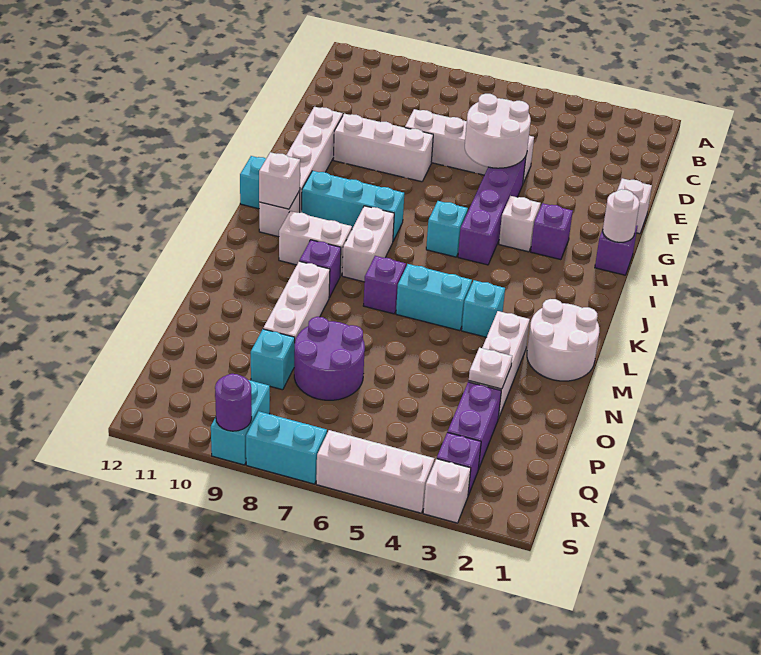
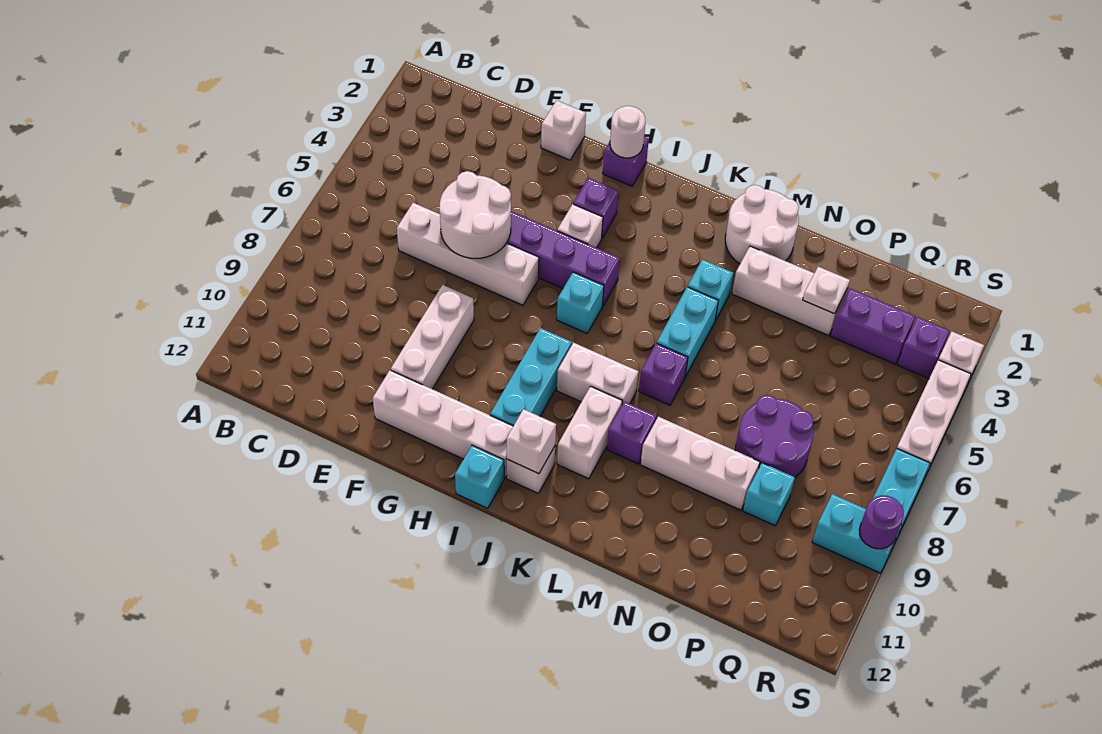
white brick E5:E8 level 1 -> white brick D6:G6 level 1

